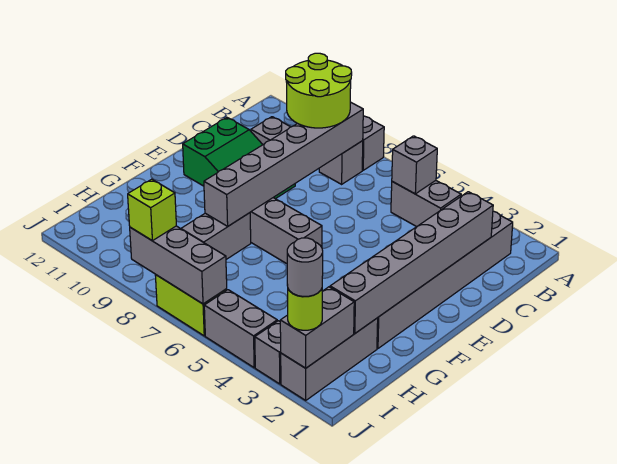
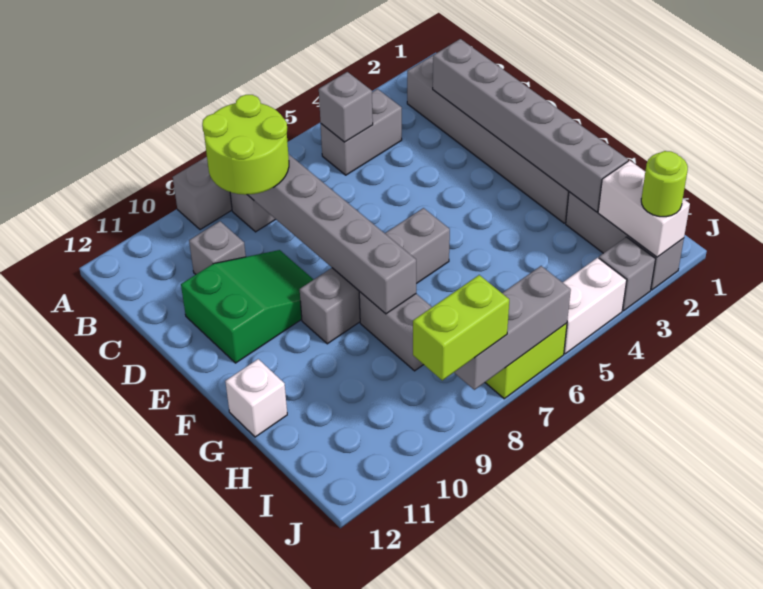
none -> white brick G12 level 1
grey brick I2:J2 level 2 -> white brick I2:J2 level 2
grey round brick J2 level 4 -> none
grey brick J4:J5 level 1 -> white brick J4:J5 level 1
lime brick J8 level 3 -> lime brick J8:J9 level 3

